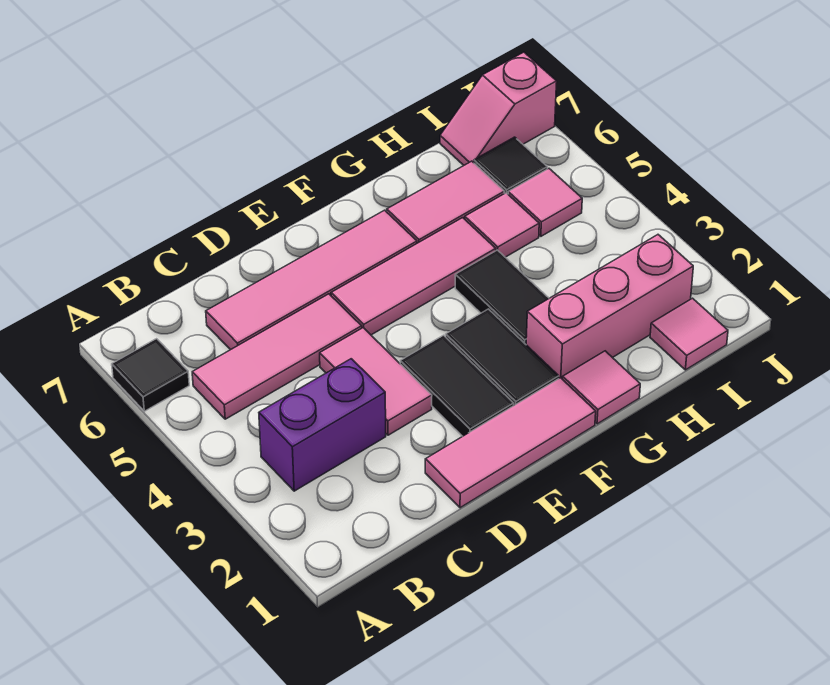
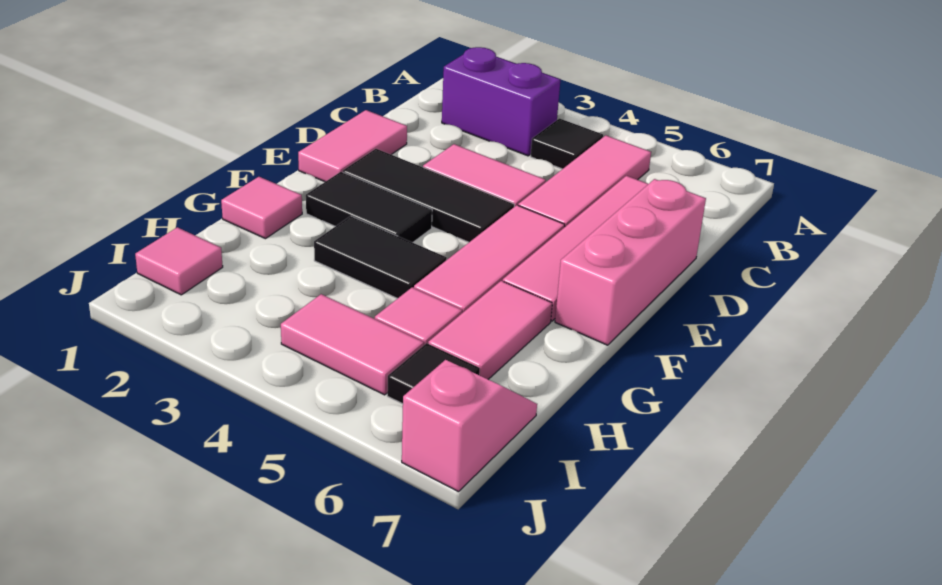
black tile A6 level 1 -> black tile B4 level 1
purple brick B3:C3 level 1 -> purple brick B2:B3 level 1
pink tile D1:F1 level 1 -> pink tile D1:E1 level 1
black tile E2:E3 level 1 -> black tile E2:E4 level 1
pink brick G2:I2 level 1 -> pink brick D7:F7 level 1
pink tile I5 level 1 -> pink tile I4:I5 level 1

